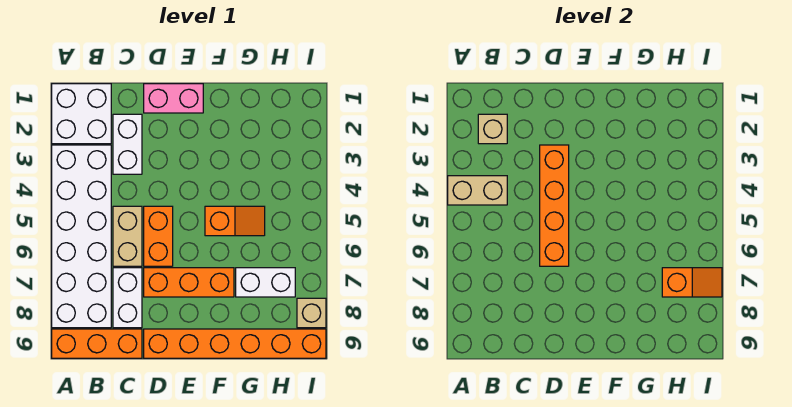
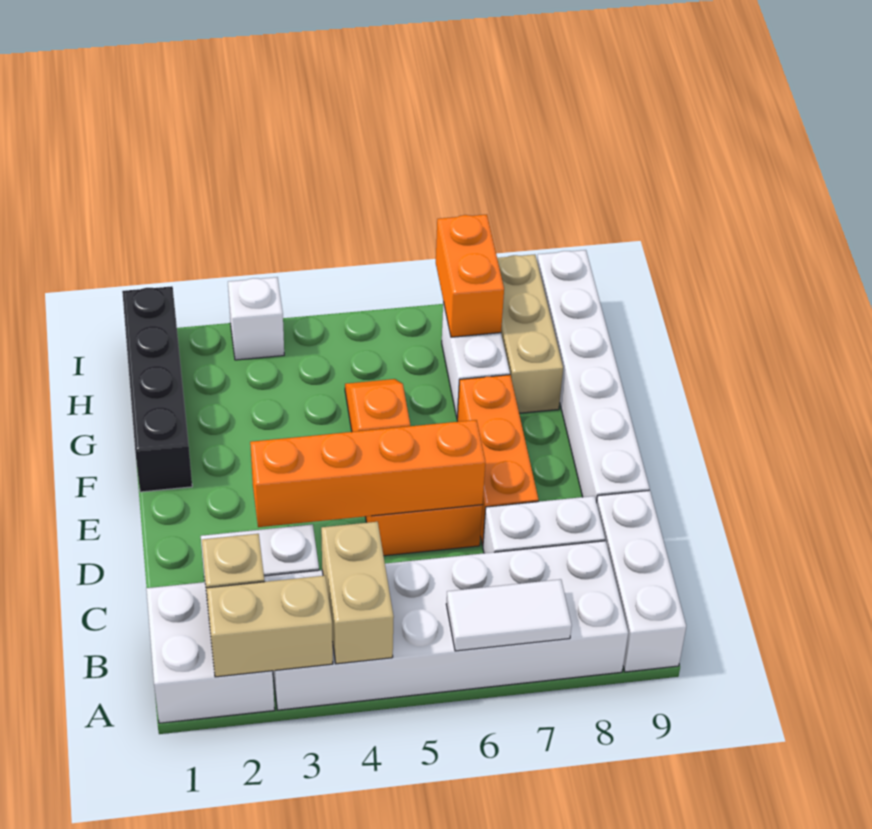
none -> white tile A6:A7 level 2
orange brick A9:C9 level 1 -> white brick A9:C9 level 1
tan brick C5:C6 level 1 -> tan brick A2:A3 level 2
pink brick D1:E1 level 1 -> none
orange brick D9:I9 level 1 -> white brick D9:I9 level 1
none -> black brick F1:I1 level 1
orange slope H7:I7 level 2 top H -> orange brick H7:I7 level 2
none -> white brick I3 level 1
tan brick I8 level 1 -> tan brick G8:I8 level 1

